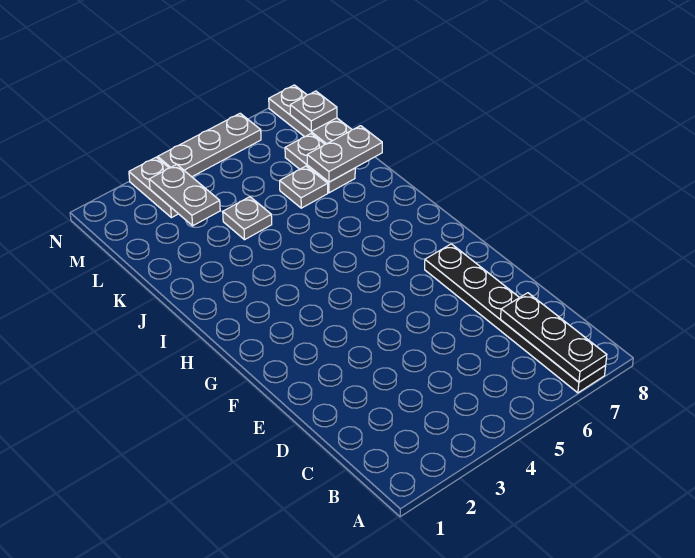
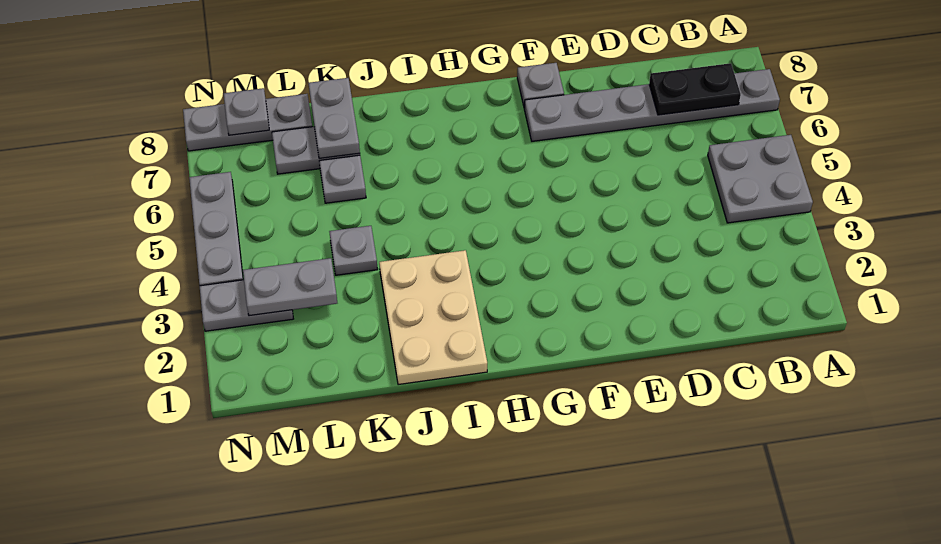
none -> grey plate A4:B5 level 1
black plate A7:F7 level 1 -> grey plate A7:F7 level 1
black plate A7:C7 level 2 -> black plate B7:C7 level 2
none -> grey plate F8 level 1
none -> tan plate I1:J3 level 1

